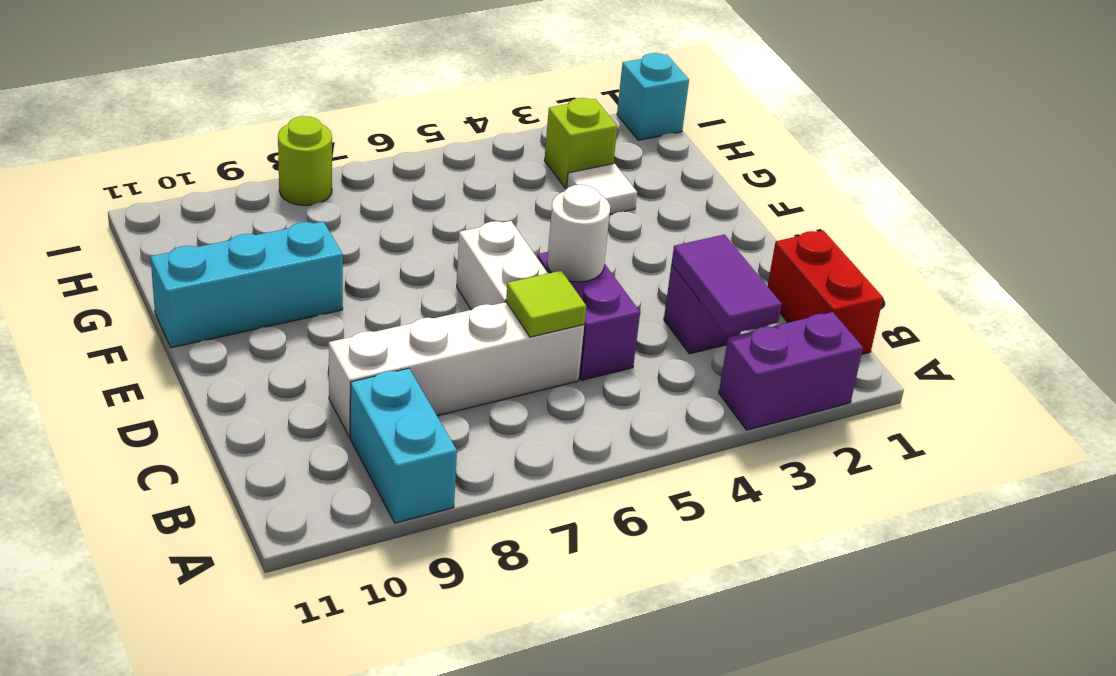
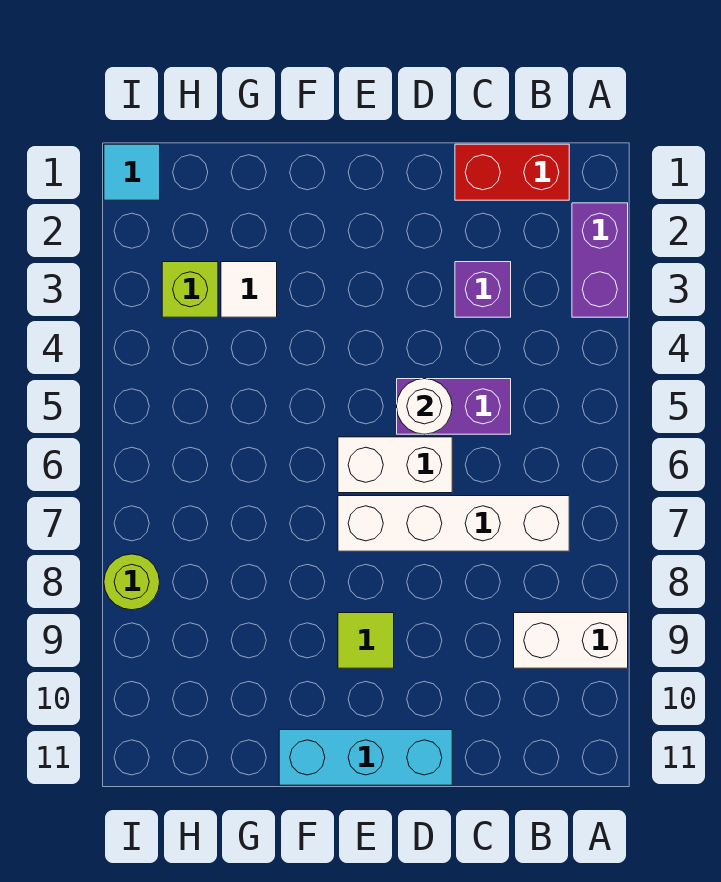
cyan brick A9:B9 level 1 -> white brick A9:B9 level 1
purple tile B3:C3 level 2 -> none
white brick C6:C9 level 1 -> white brick B7:E7 level 1
lime tile C6 level 2 -> lime tile E9 level 1
cyan brick F9:F11 level 1 -> cyan brick D11:F11 level 1
cyan brick I1 level 1 -> cyan tile I1 level 1

